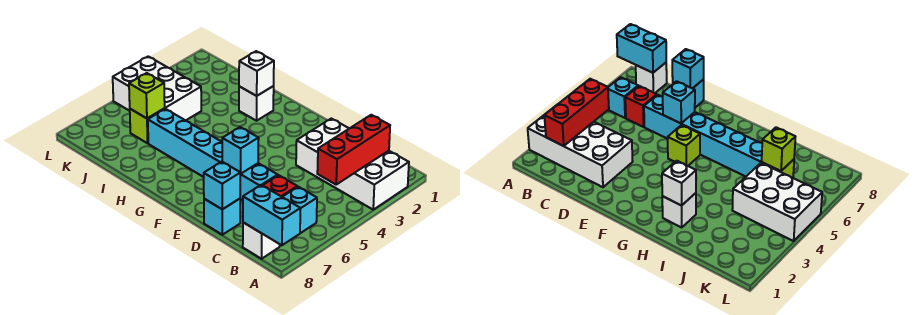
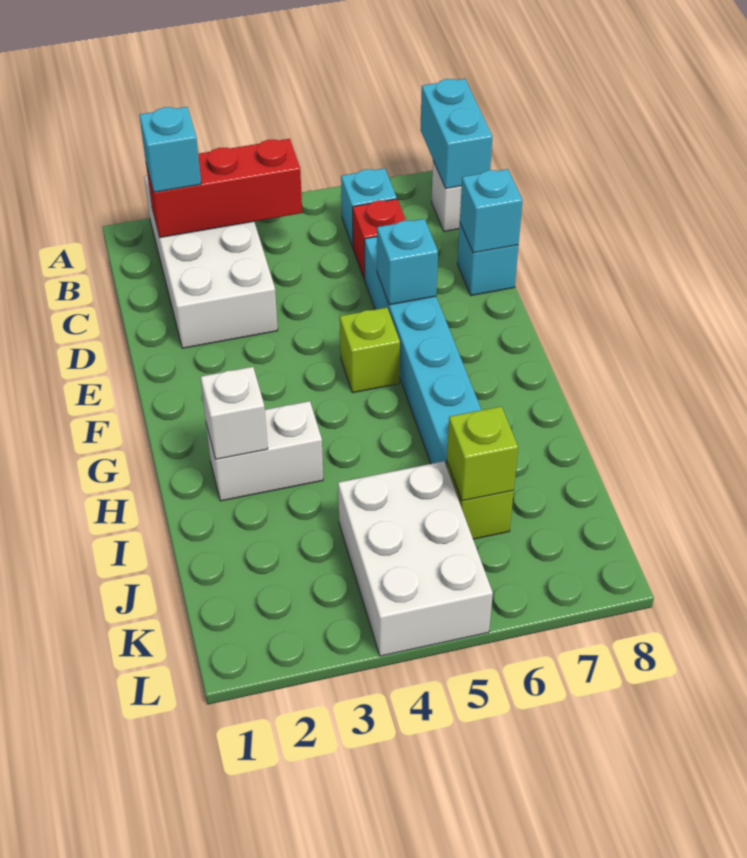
none -> cyan brick B2 level 3
white brick H2 level 1 -> white brick H2:H3 level 1

